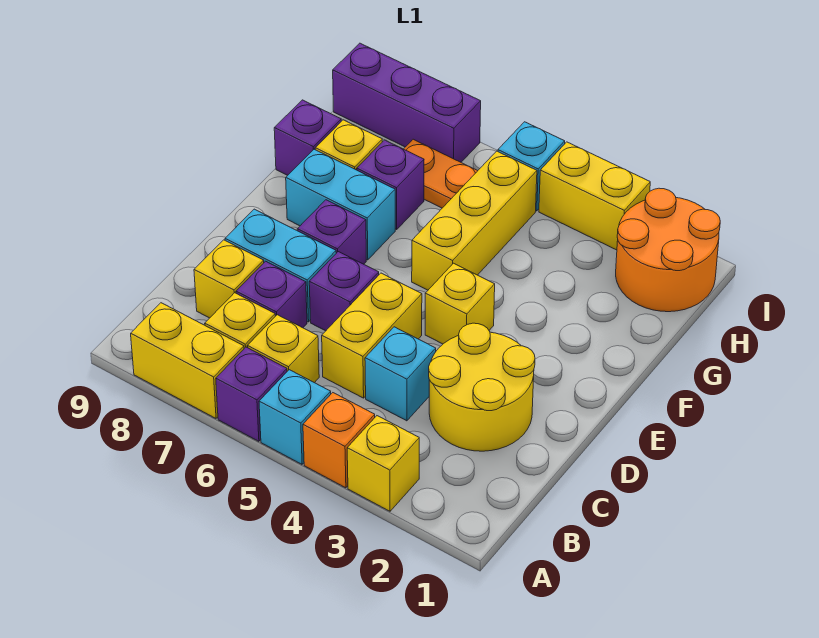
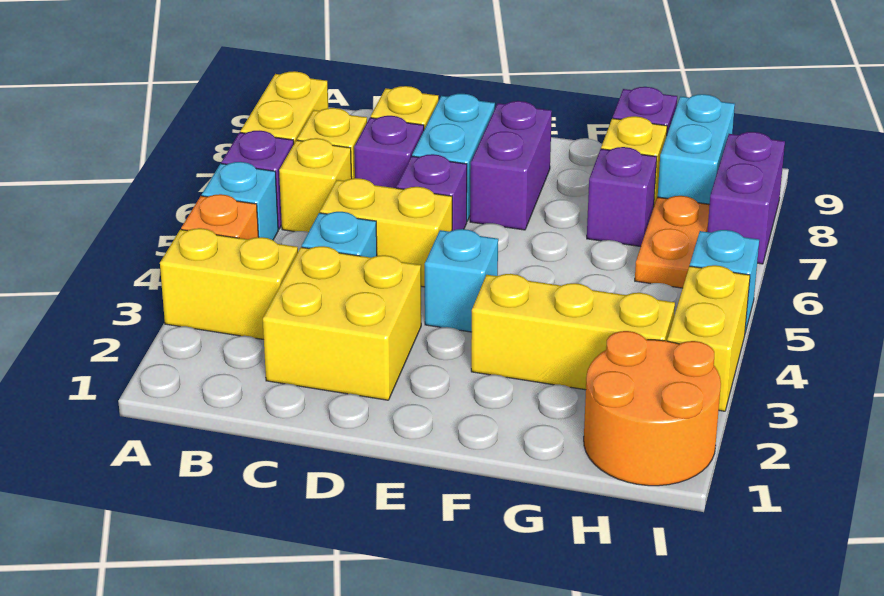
yellow brick A3 level 1 -> yellow brick A3:B3 level 1
yellow round brick C2:D3 level 1 -> yellow brick C2:D3 level 1
yellow brick E4 level 1 -> cyan brick E4 level 1
purple brick E7 level 1 -> purple brick E7:E8 level 1
yellow brick F5:H5 level 1 -> yellow brick F3:H3 level 1
cyan brick F7:F8 level 1 -> cyan brick H8:H9 level 1
purple brick I7:I9 level 1 -> purple brick I7:I8 level 1

